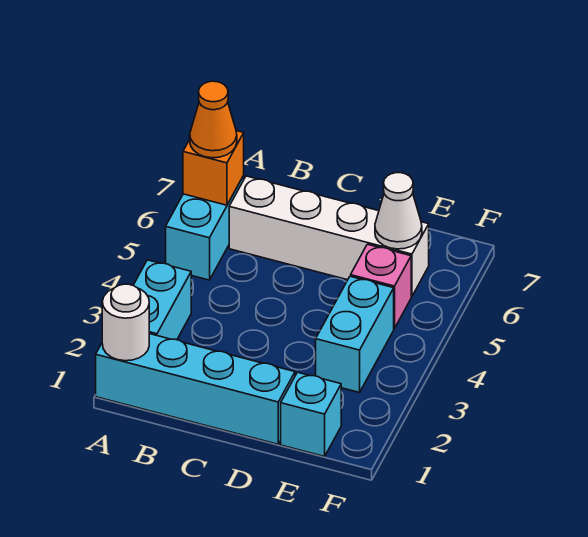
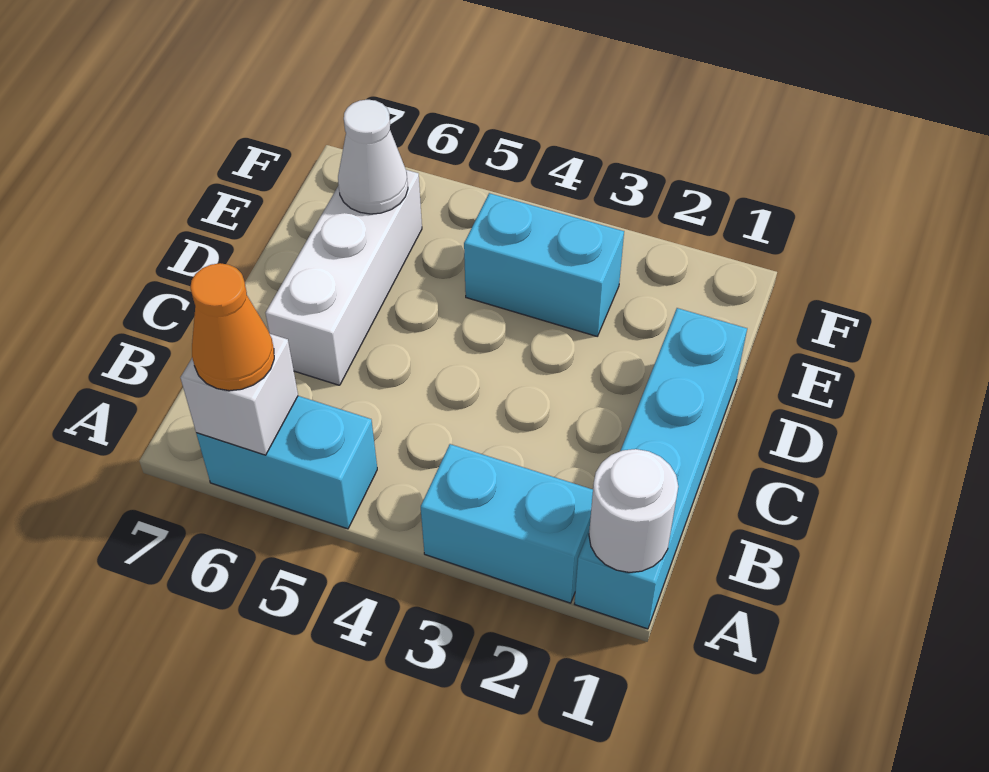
orange brick A6 level 2 -> white brick A6 level 2
white brick B6:E6 level 1 -> white brick C6:E6 level 1
cyan brick E1 level 1 -> none
pink brick E5 level 1 -> none

